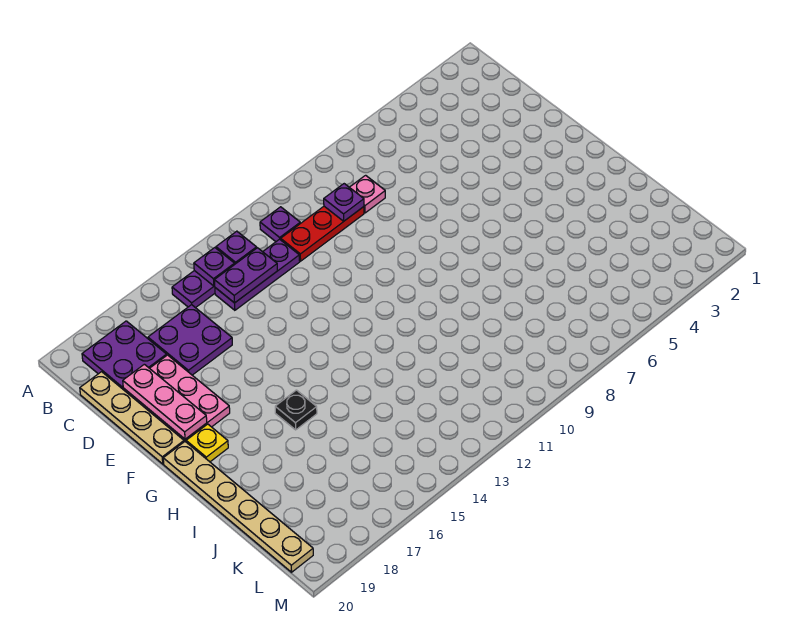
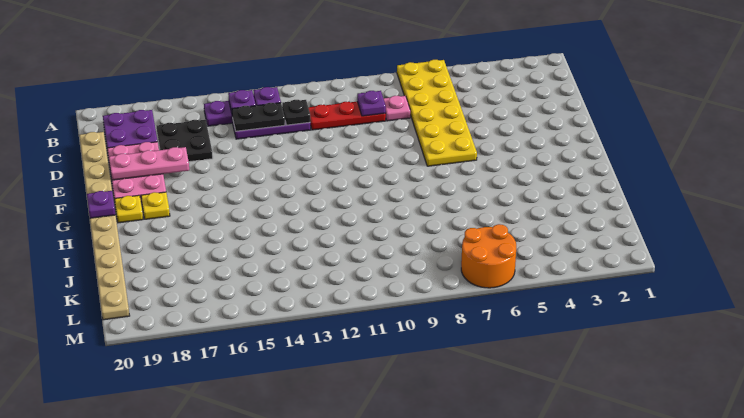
none -> yellow plate A6:F7 level 1
purple plate B11 level 1 -> purple plate G20 level 2
purple plate C13:C14 level 2 -> black plate C13:C14 level 2
purple plate C16:D17 level 1 -> black plate C16:D17 level 1
pink plate D19:F19 level 2 -> pink plate E17:E19 level 2
none -> yellow plate G18 level 1
black plate H16 level 1 -> black plate C12 level 2
none -> orange round brick L6:M7 level 1

